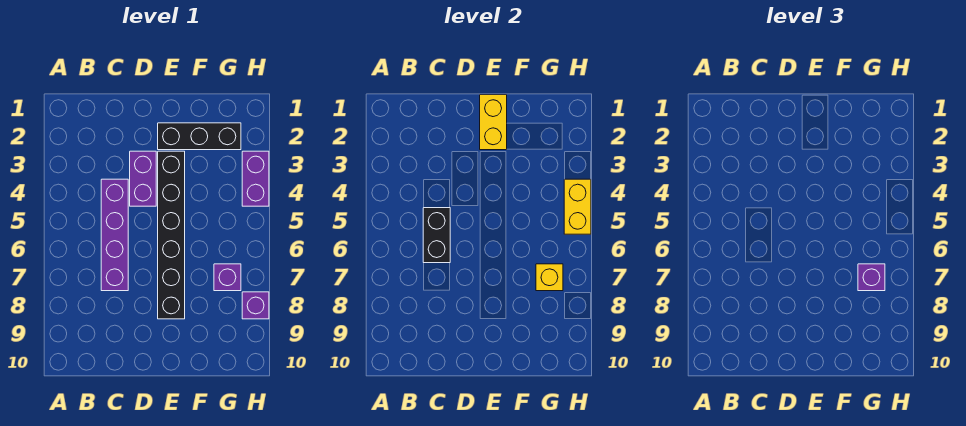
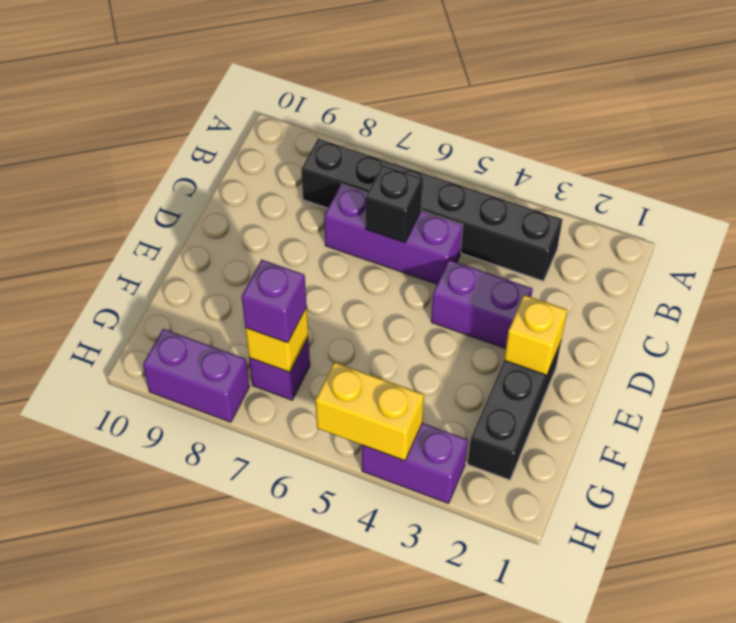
purple brick C4:C7 level 1 -> purple brick C5:C7 level 1
black brick C5:C6 level 2 -> black brick C6 level 2
yellow brick E1:E2 level 2 -> yellow brick E2 level 2
black brick E3:E8 level 1 -> black brick B3:B8 level 1
purple brick H8 level 1 -> purple brick H8:H9 level 1

